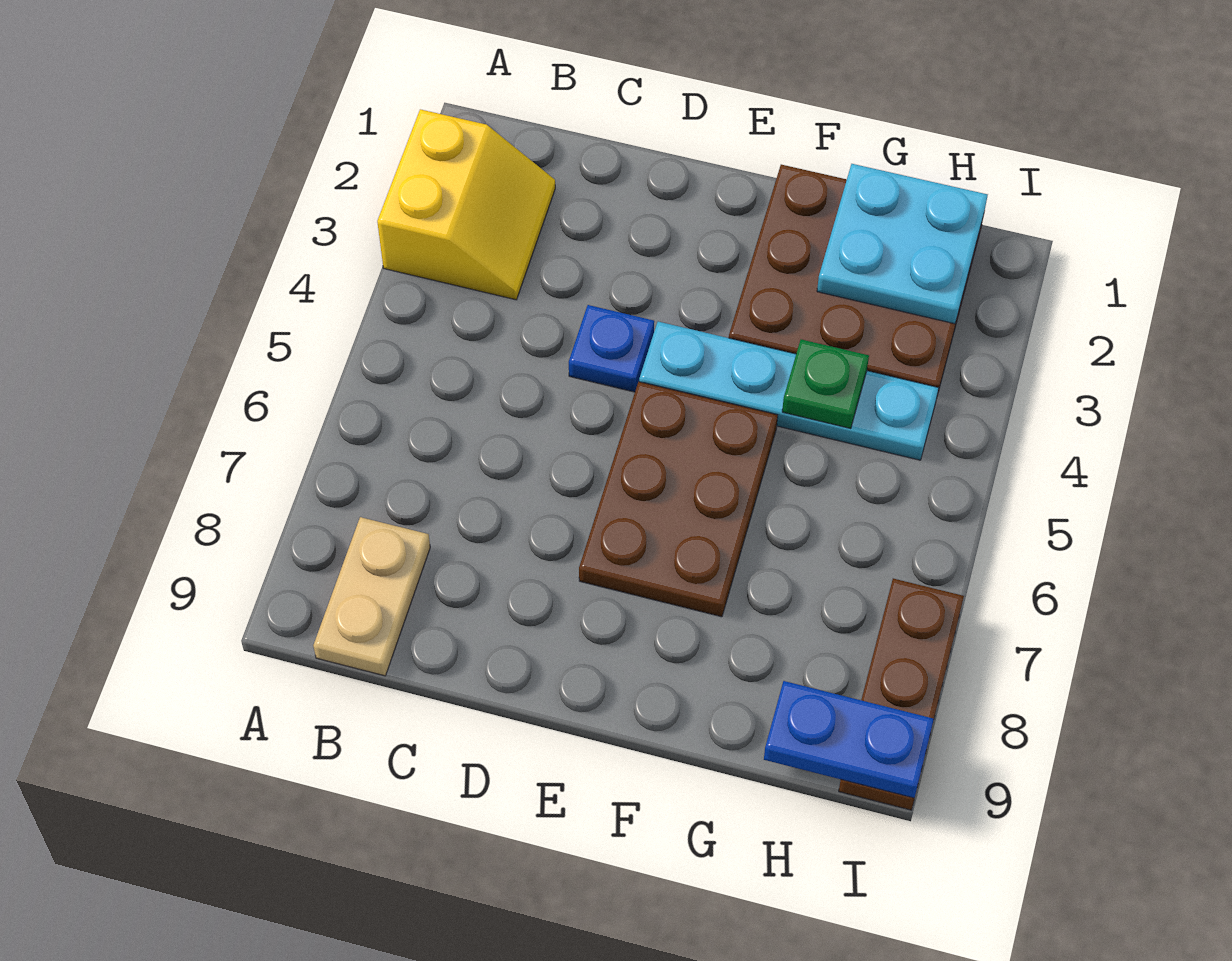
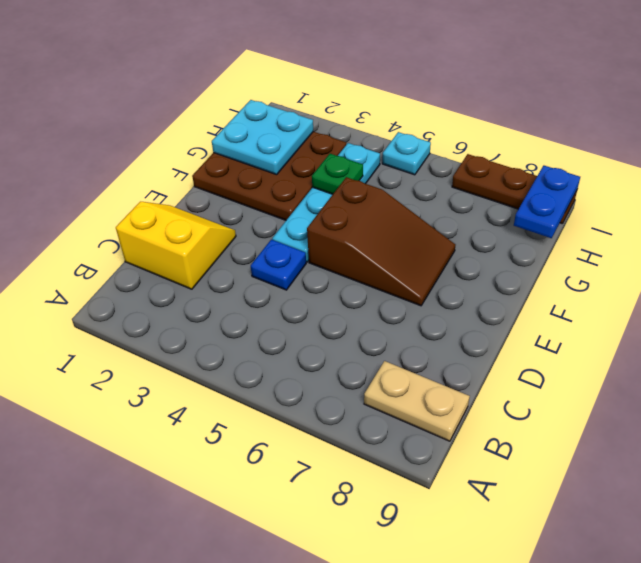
yellow slope A2:B3 level 1 top A -> yellow slope C1:D2 level 1 top C
brown plate E5:F7 level 1 -> brown slope E5:F7 level 1 top 5
none -> cyan plate I5 level 1

